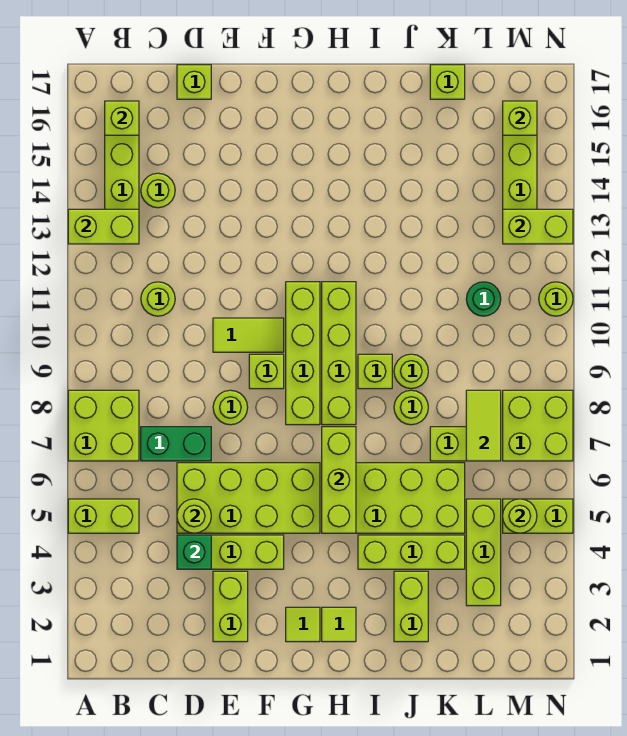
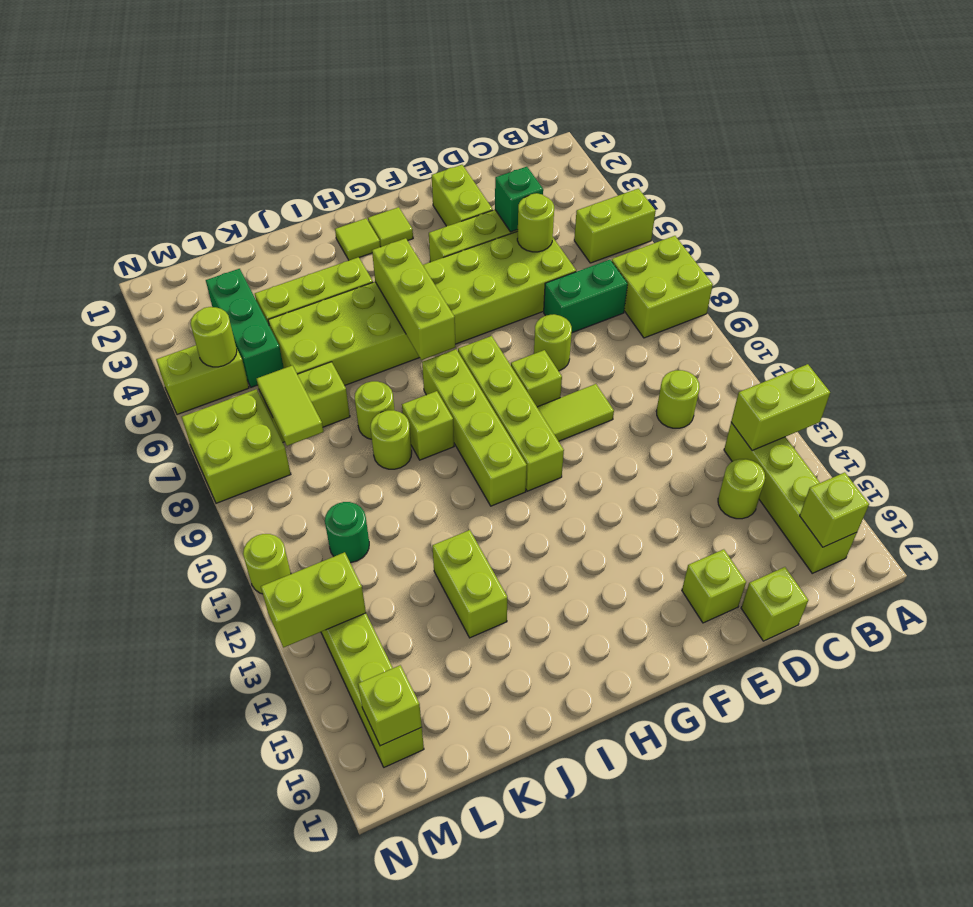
lime brick J2:J3 level 1 -> lime brick J13:J14 level 1
lime brick K17 level 1 -> lime brick E16 level 1
lime brick L3:L5 level 1 -> green brick L3:L5 level 1

